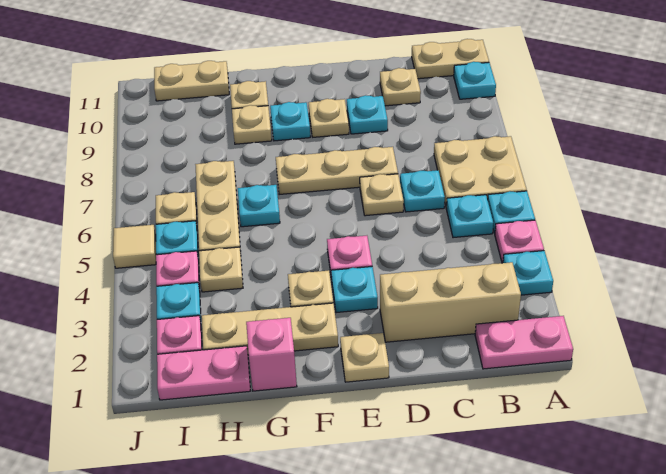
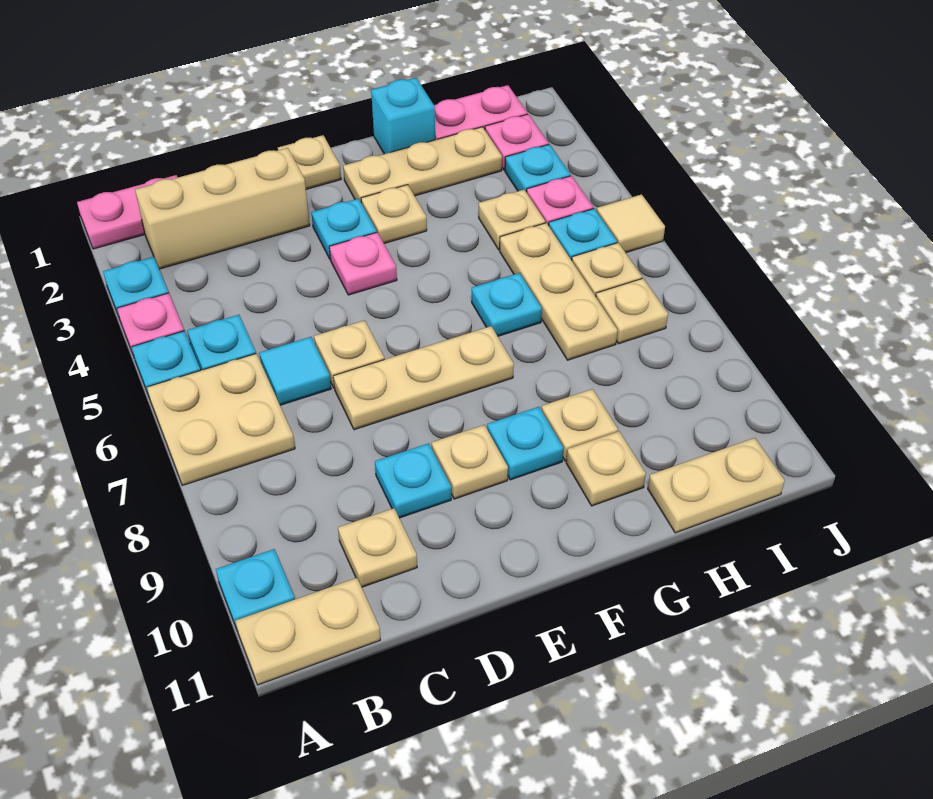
cyan plate C6 level 1 -> cyan tile C6 level 1
pink brick G1 level 1 -> cyan brick G1 level 1
none -> tan plate I7 level 1

